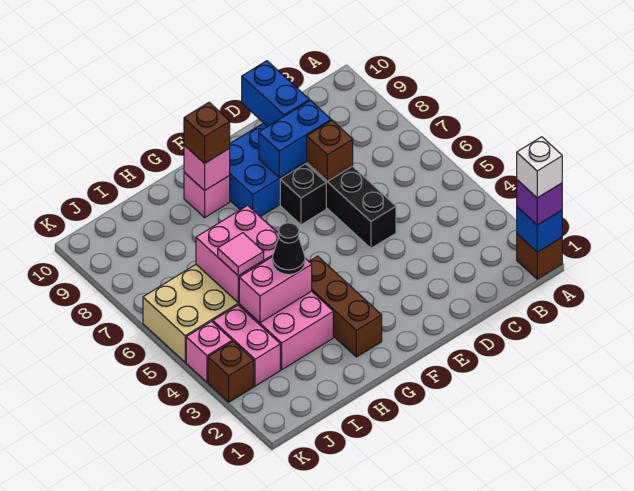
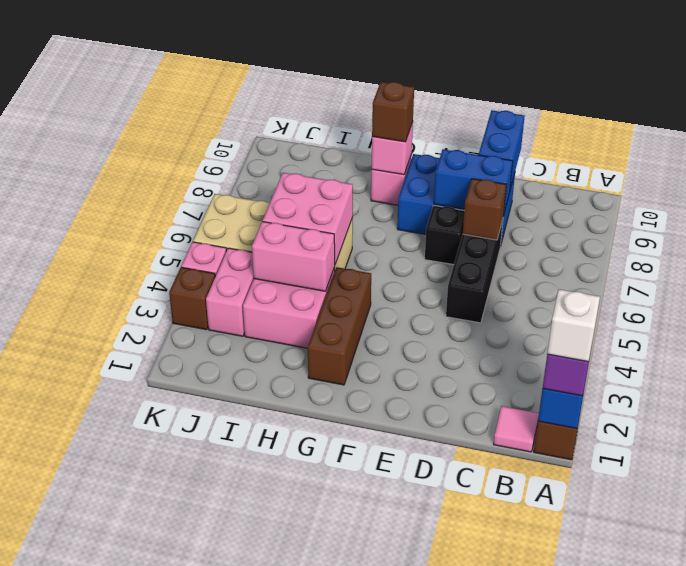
black cone H4 level 3 -> none
pink tile I5 level 3 -> pink tile B1 level 1

